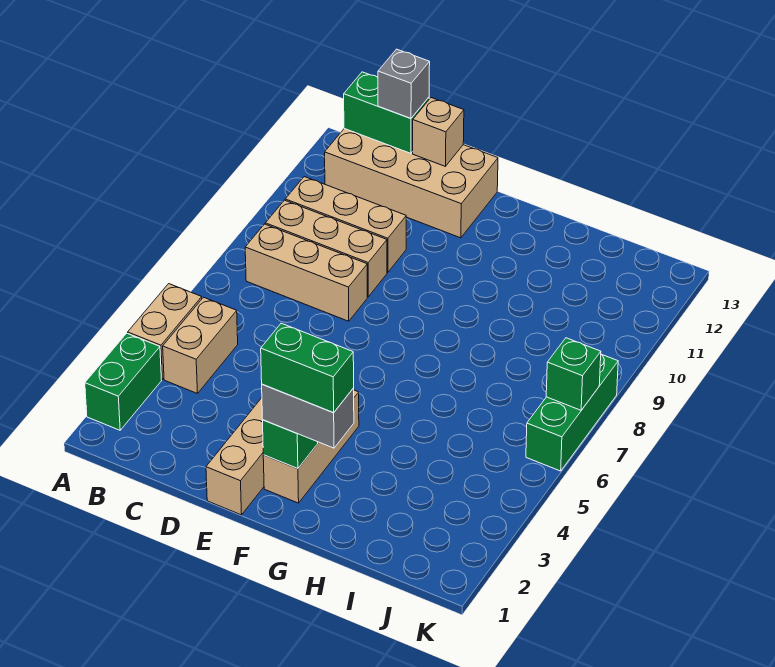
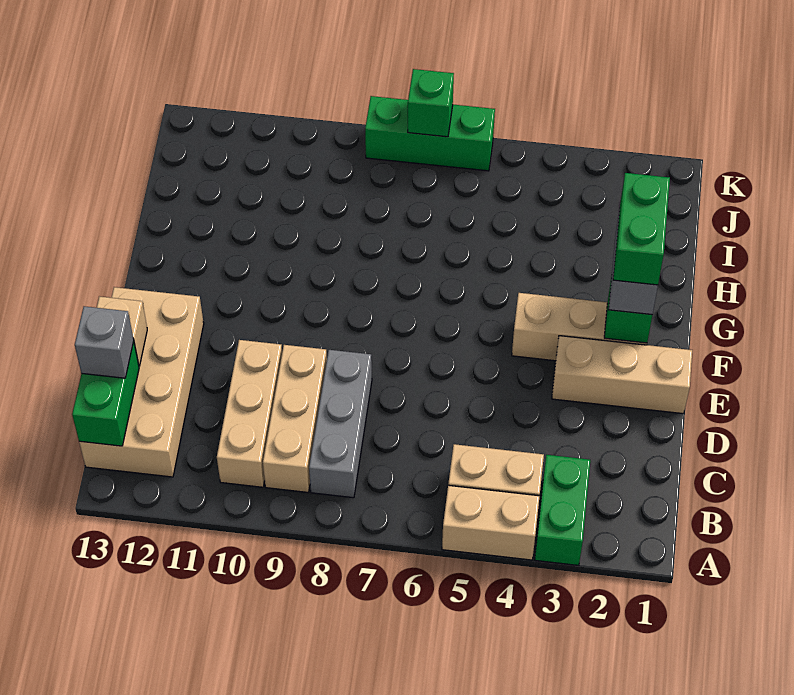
green brick A2:A3 level 1 -> green brick A3:B3 level 1
tan brick B8:D8 level 1 -> grey brick B8:D8 level 1

